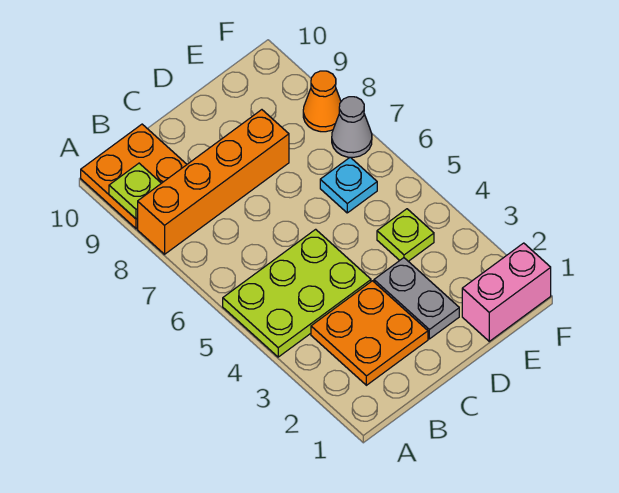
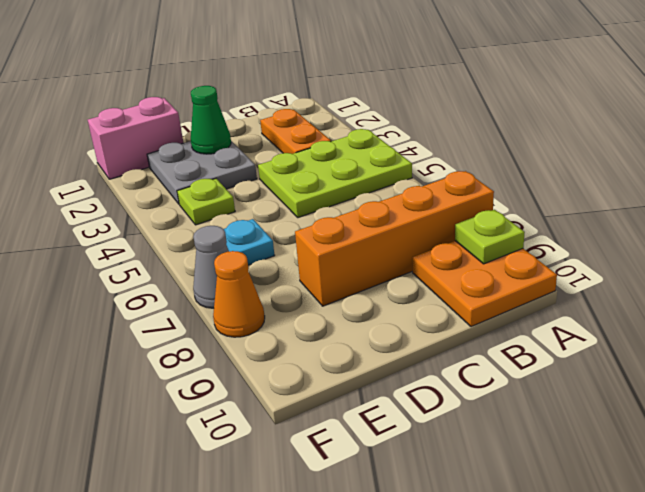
orange plate B2:C3 level 1 -> orange plate B2:B3 level 1
grey plate D2:D3 level 1 -> grey plate D2:E3 level 1
none -> green cone D2 level 2

